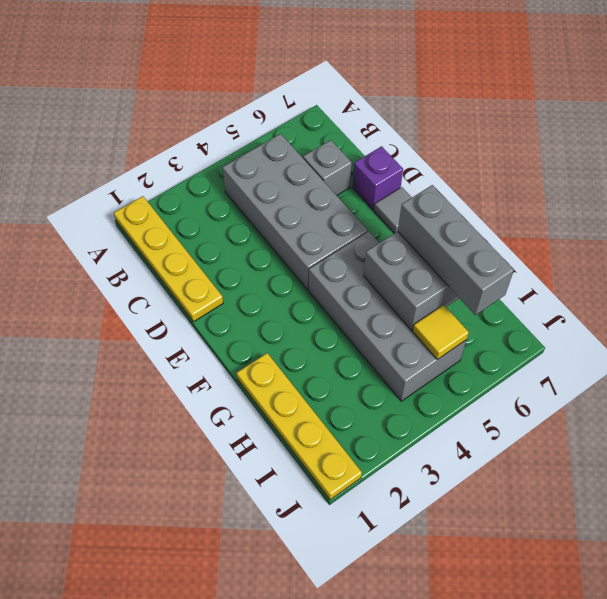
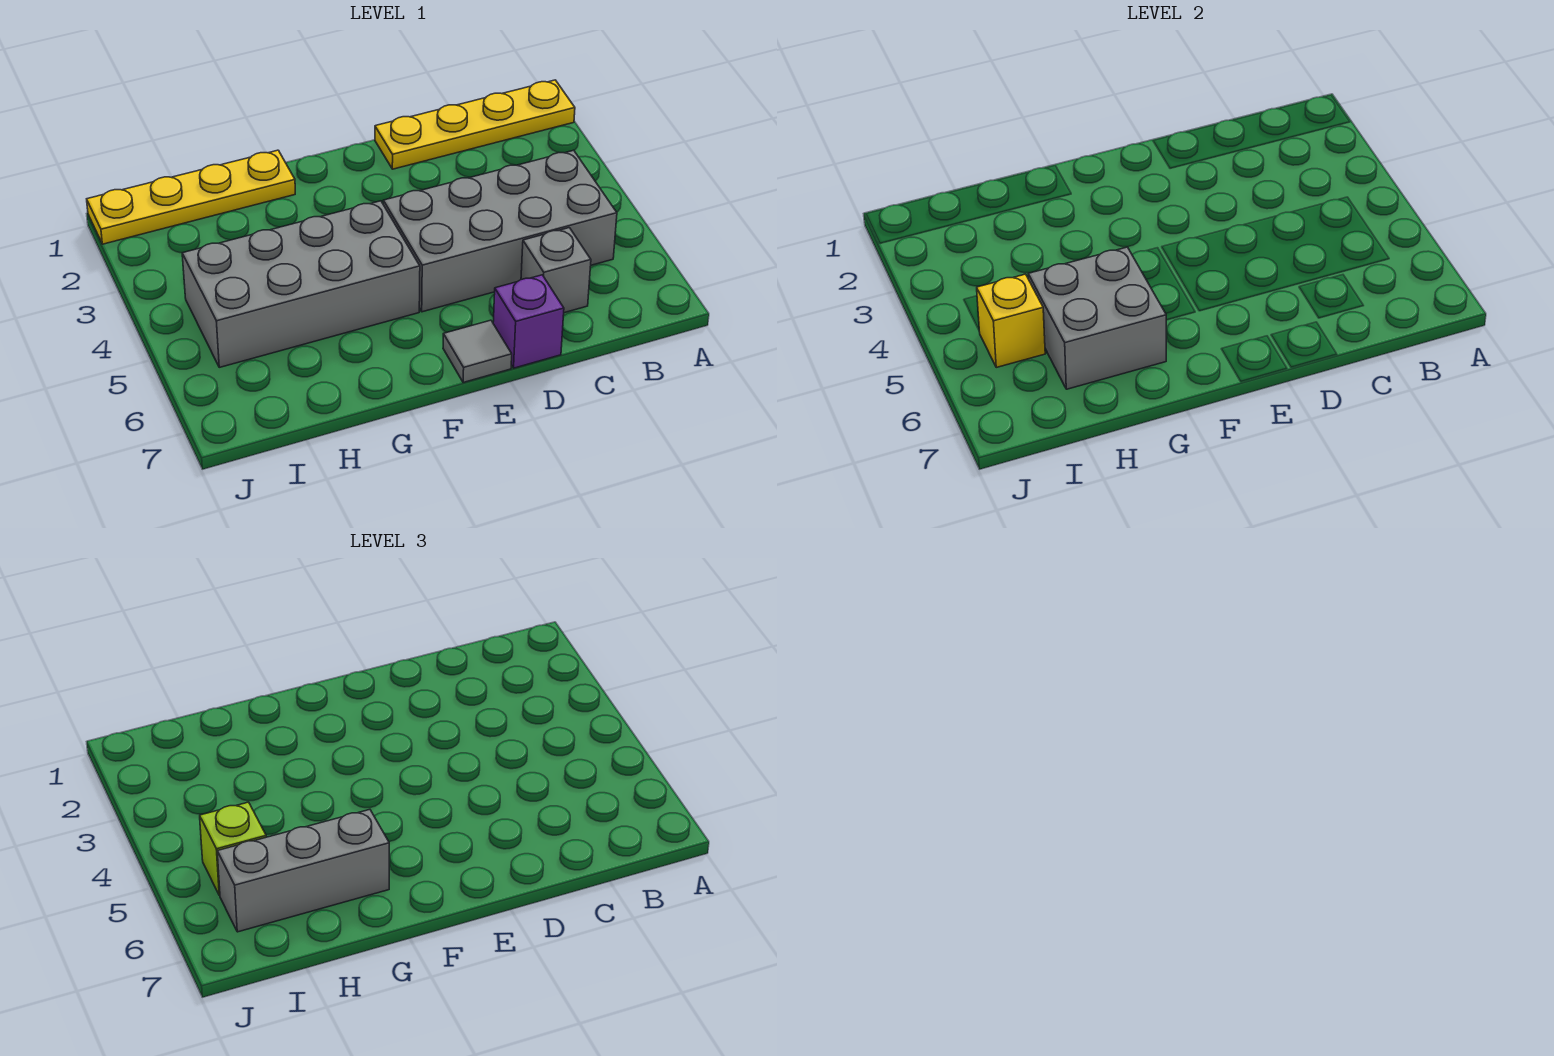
yellow tile I5 level 2 -> yellow brick I5 level 2
none -> lime brick I5 level 3

